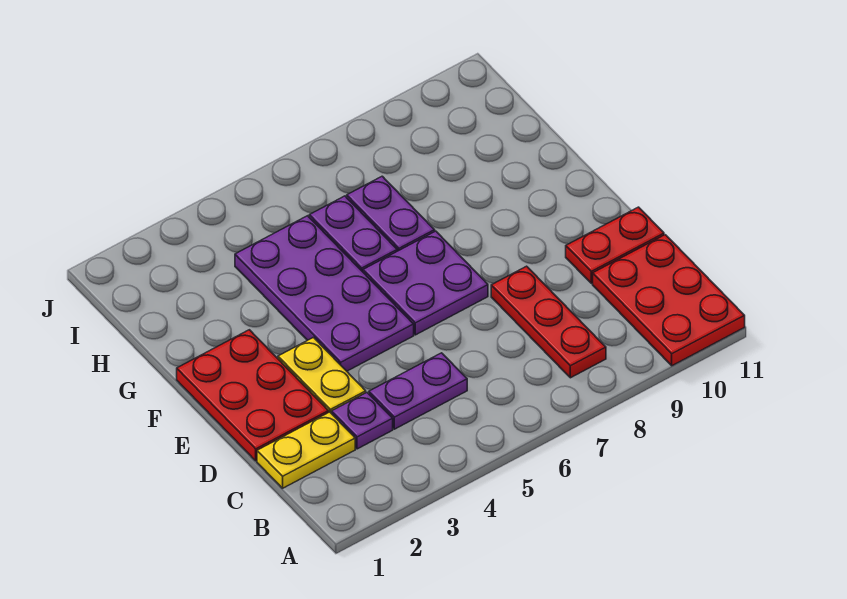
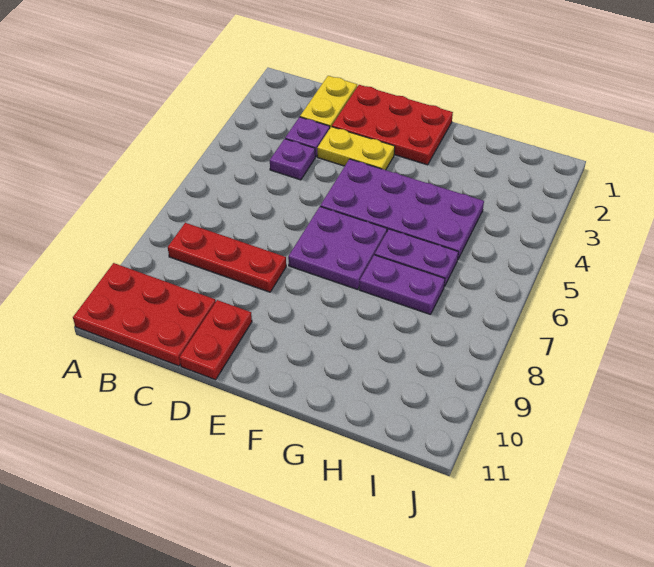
purple plate C4:C5 level 1 -> purple plate C4 level 1

